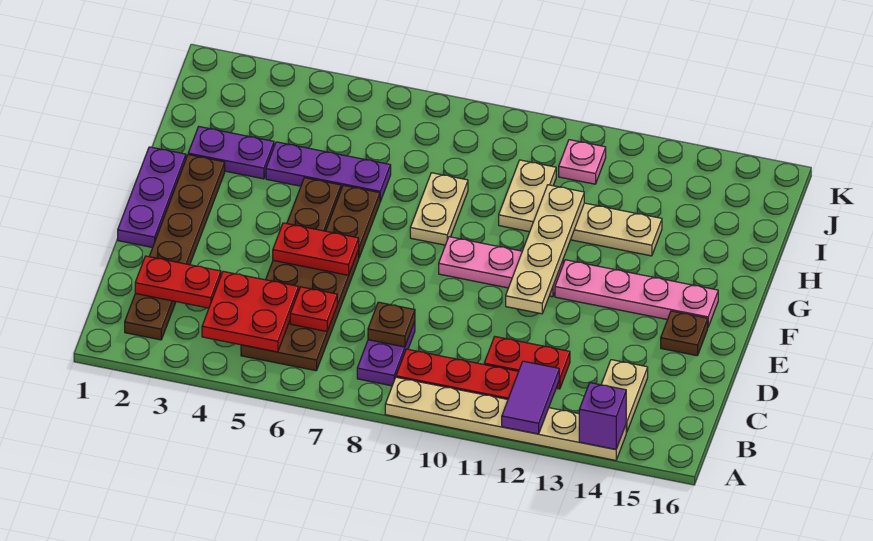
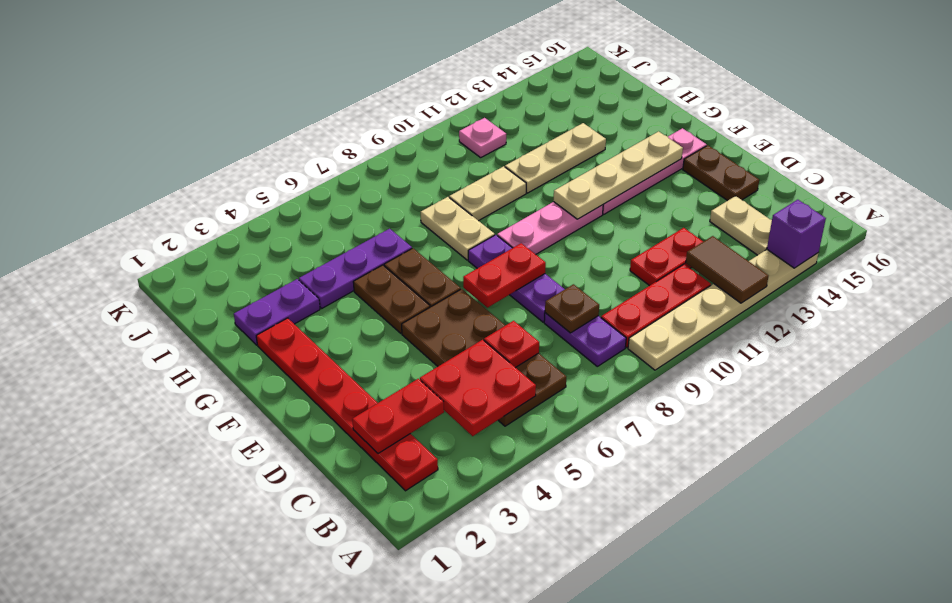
purple tile A12:B12 level 2 -> brown tile A12:B12 level 2
brown plate B2:G2 level 1 -> red plate B2:G2 level 1
purple plate E1:G1 level 1 -> purple plate D8:F8 level 1
red plate E5:E6 level 2 -> red plate E7:E8 level 2
tan plate E11:H11 level 2 -> tan plate F11:F14 level 2
brown plate E15 level 1 -> brown plate D15:E15 level 1
tan plate H10:I10 level 1 -> tan plate H9:H10 level 1

